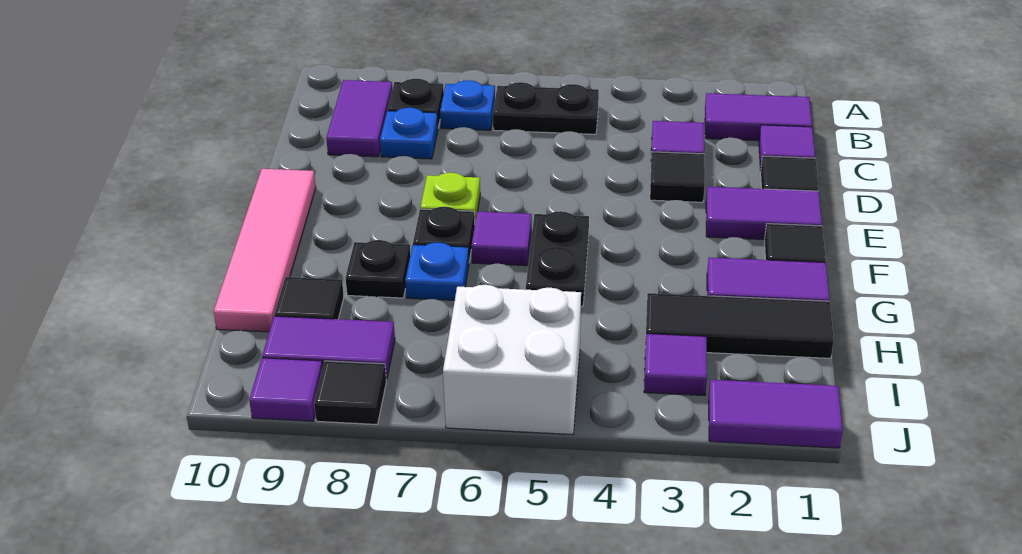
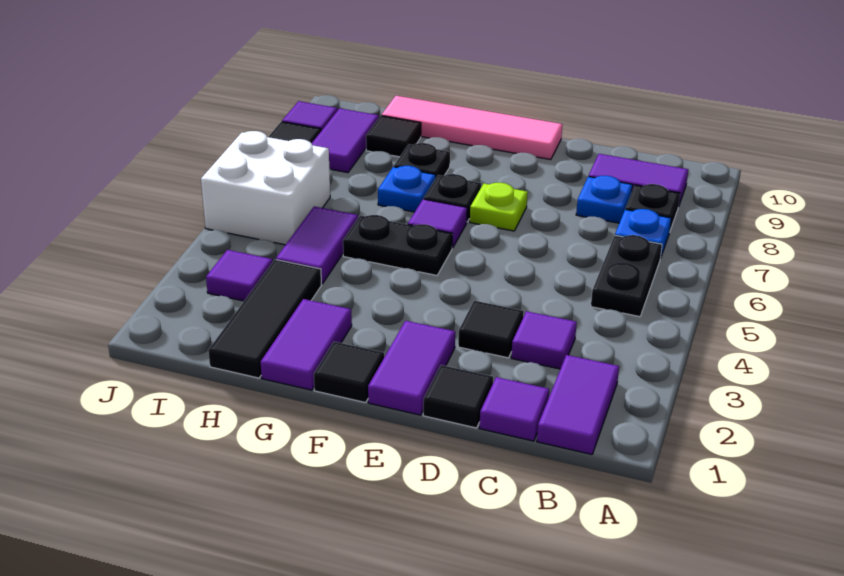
purple tile J1:J2 level 1 -> purple tile H4:H5 level 1

